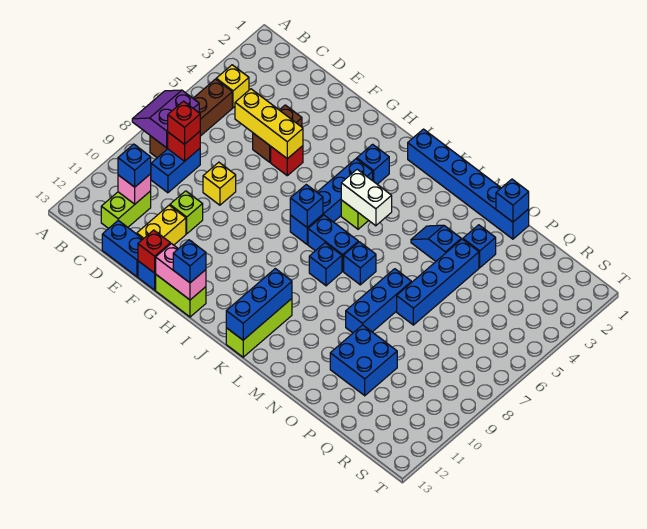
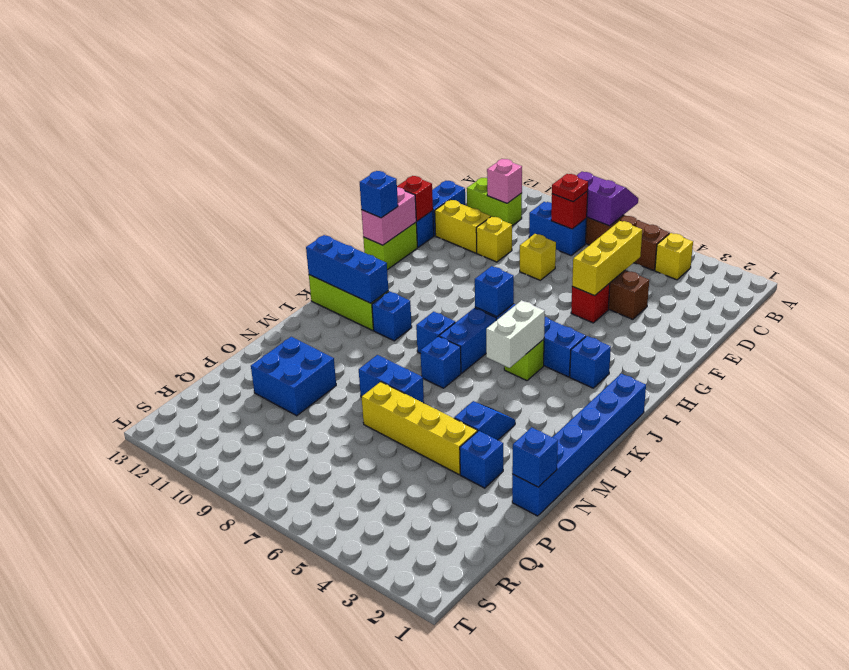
red brick C8 level 3 -> red plate C8 level 3
blue brick C11 level 3 -> blue brick K10 level 1
lime brick E10 level 1 -> yellow brick E10 level 1
blue brick N7:N9 level 1 -> blue brick N7:N8 level 1
blue brick O4:O7 level 1 -> yellow brick O4:O7 level 1

